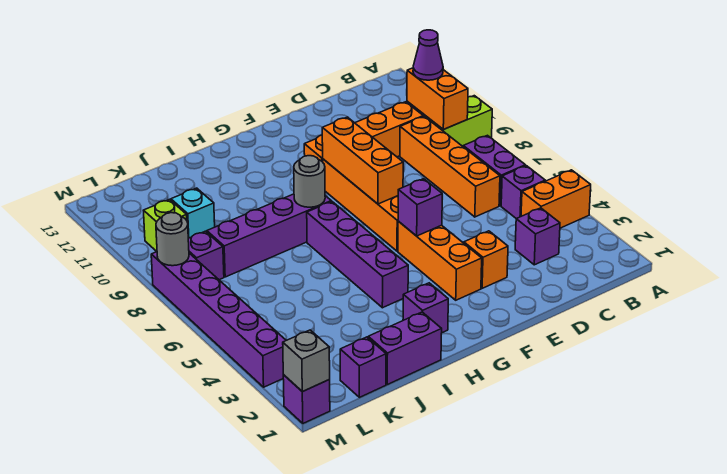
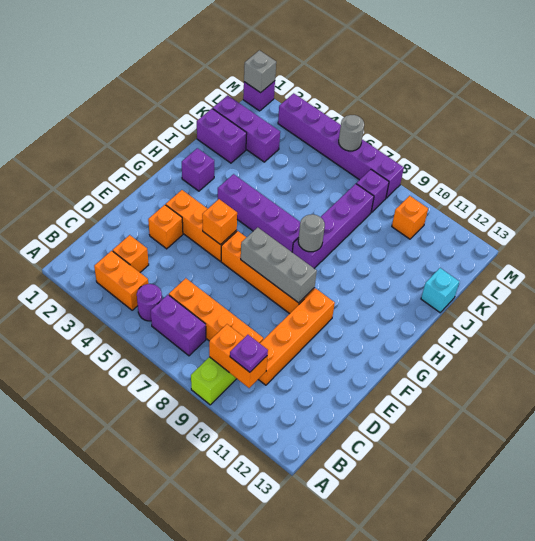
orange brick A4:B4 level 1 -> orange brick B3:B4 level 1
purple brick B5 level 1 -> purple round brick B5 level 1
purple cone B10 level 3 -> purple plate B10 level 3
purple brick C3 level 1 -> orange brick C3 level 1
purple brick F5 level 2 -> orange brick F5 level 2
orange brick F7:F9 level 2 -> grey brick F7:F9 level 2
purple brick I1:J1 level 1 -> purple brick J1:J2 level 1
purple brick K1 level 1 -> purple brick K1:K3 level 1
cyan brick K10 level 1 -> cyan brick J13 level 1
lime brick L10 level 1 -> orange brick L10 level 1
grey round brick M8 level 2 -> grey round brick M6 level 2

